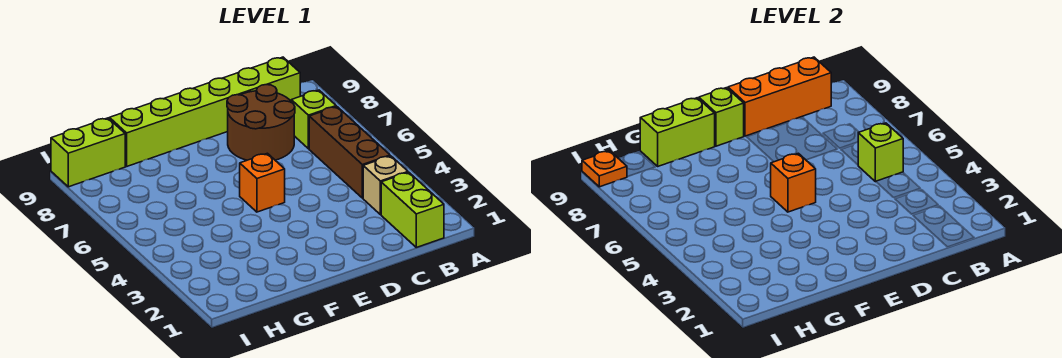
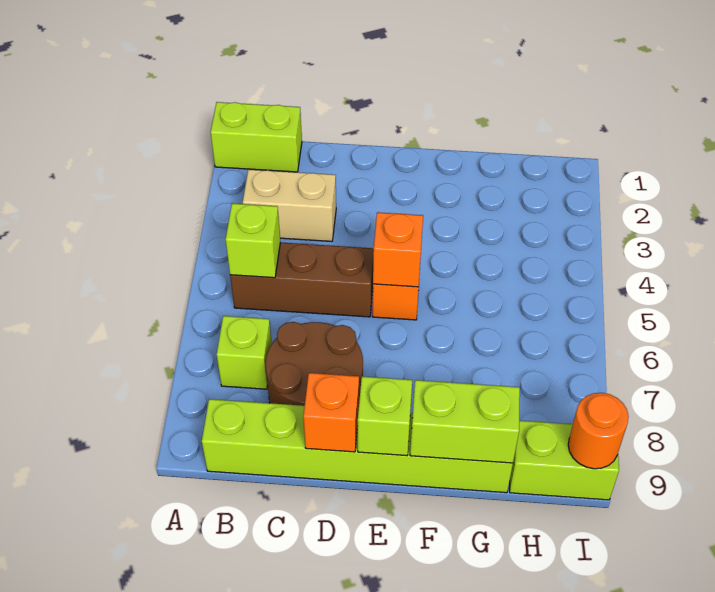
lime brick B1:B2 level 1 -> lime brick A1:B1 level 1
tan brick B3 level 1 -> tan brick B3:C3 level 1
brown brick B4:B6 level 1 -> brown brick B5:D5 level 1
orange brick B9:D9 level 2 -> orange brick D9 level 2
orange plate I9 level 2 -> orange round brick I9 level 2

